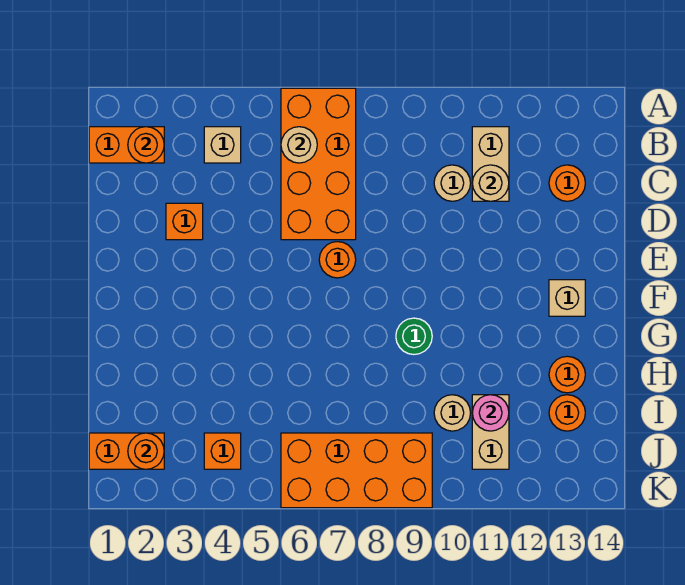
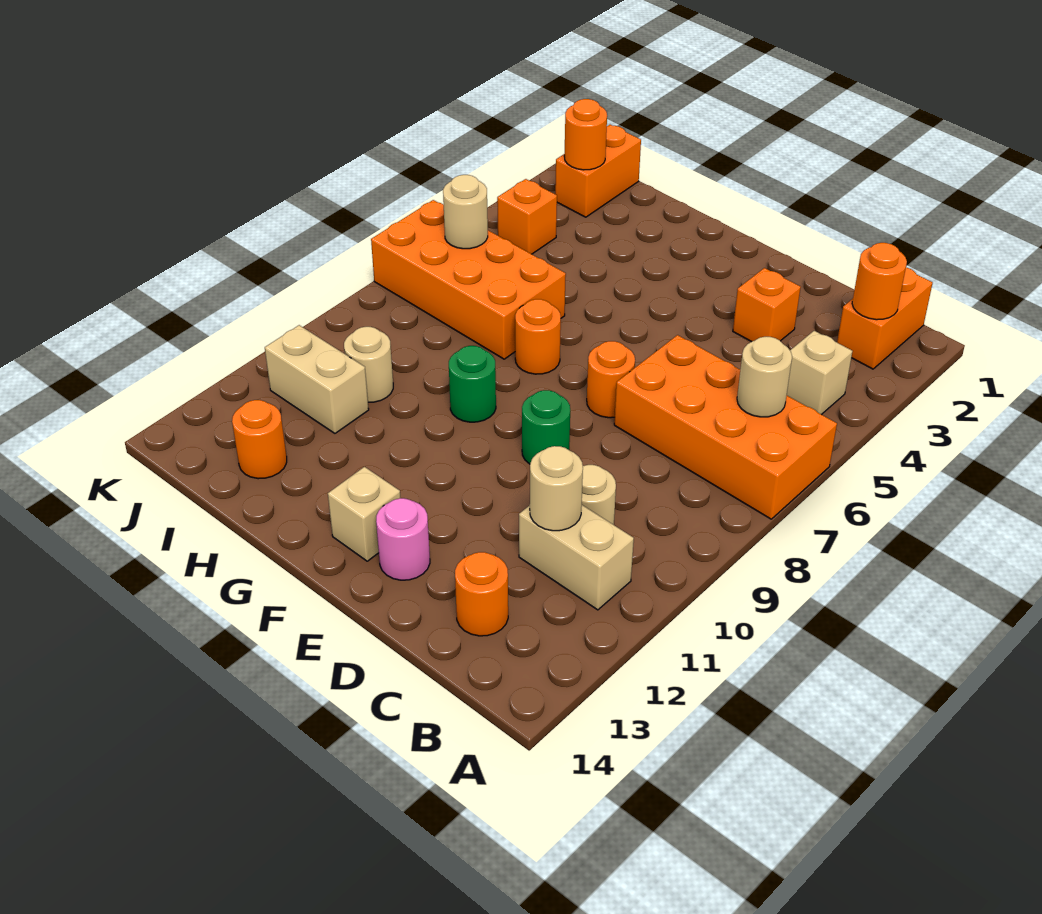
none -> green round brick E9 level 1
orange round brick H13 level 1 -> orange round brick G7 level 1
pink round brick I11 level 2 -> pink round brick E13 level 1
orange brick J6:K9 level 1 -> orange brick H6:K7 level 1
none -> tan round brick J6 level 2

